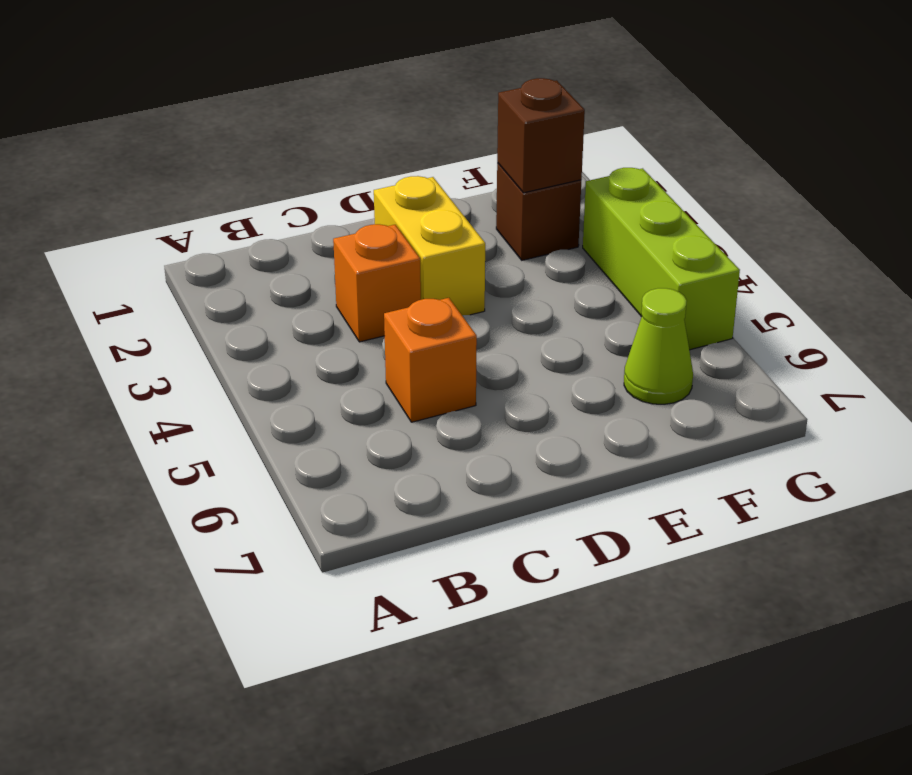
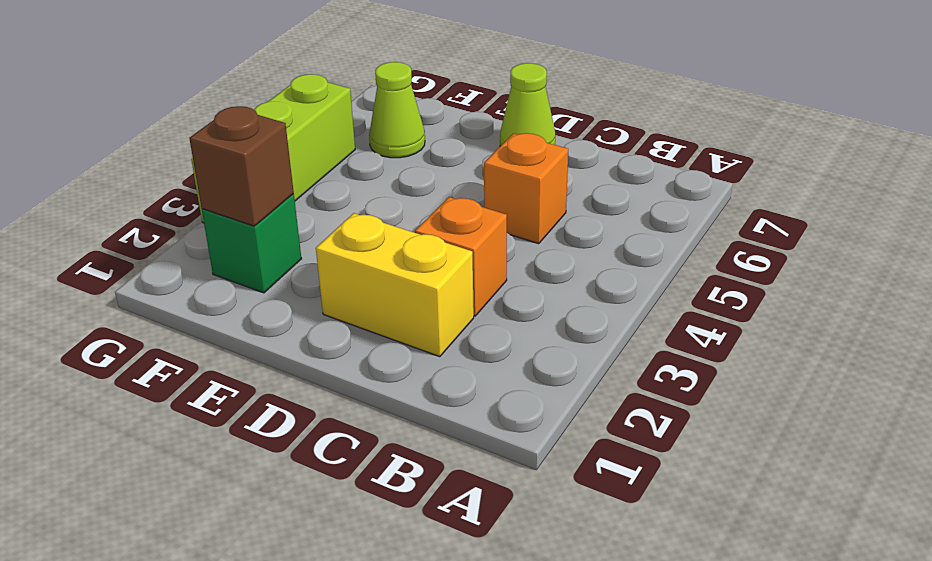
yellow brick D2:D3 level 1 -> yellow brick C2:D2 level 1
none -> lime cone D7 level 1
brown brick F2 level 1 -> green brick F2 level 1

